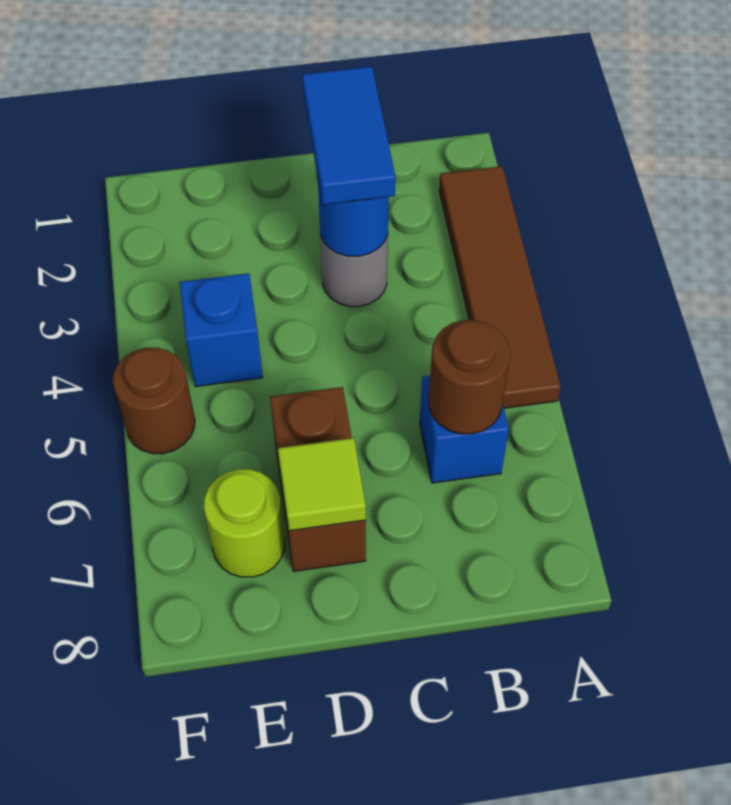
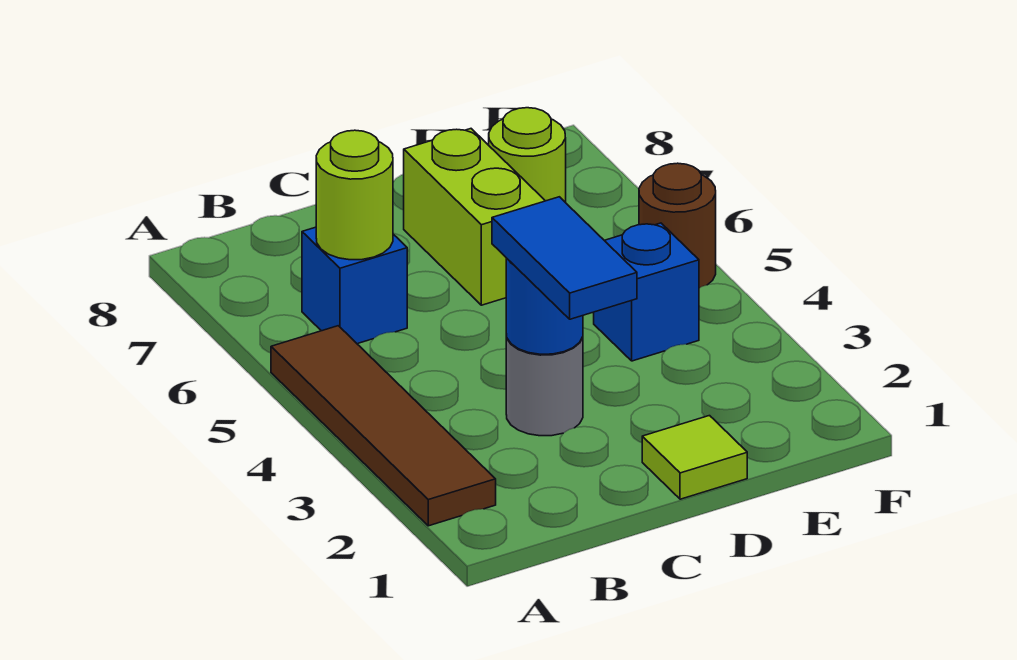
brown round brick B6 level 2 -> lime round brick B6 level 2
brown brick D6:D7 level 1 -> lime brick D6:D7 level 1
lime tile D7 level 2 -> lime tile D1 level 1

